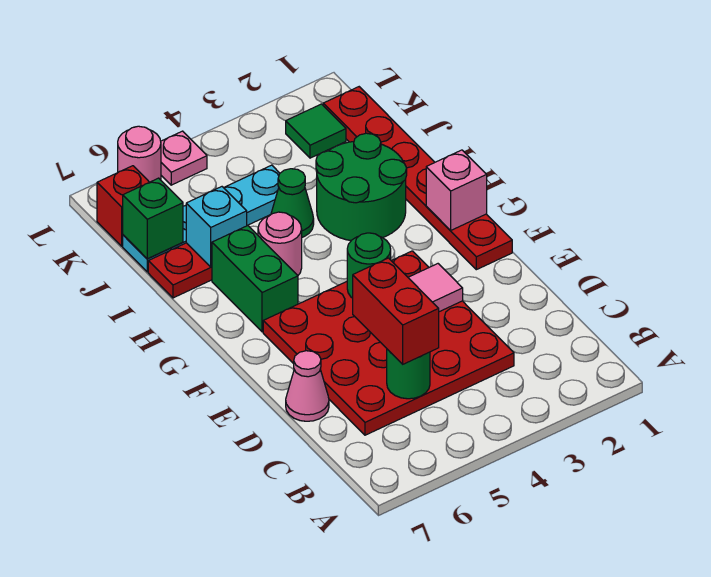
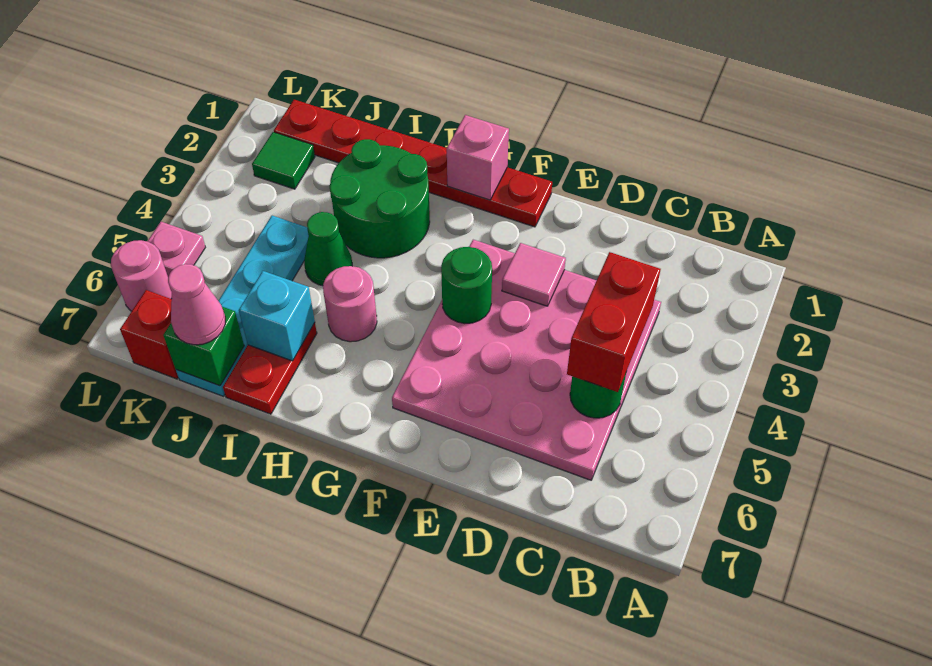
red plate C3:F6 level 1 -> pink plate C3:F6 level 1
red brick C5:D5 level 3 -> red brick C4:C5 level 3
pink cone D7 level 1 -> pink cone J7 level 3
green brick G6:H6 level 1 -> none

